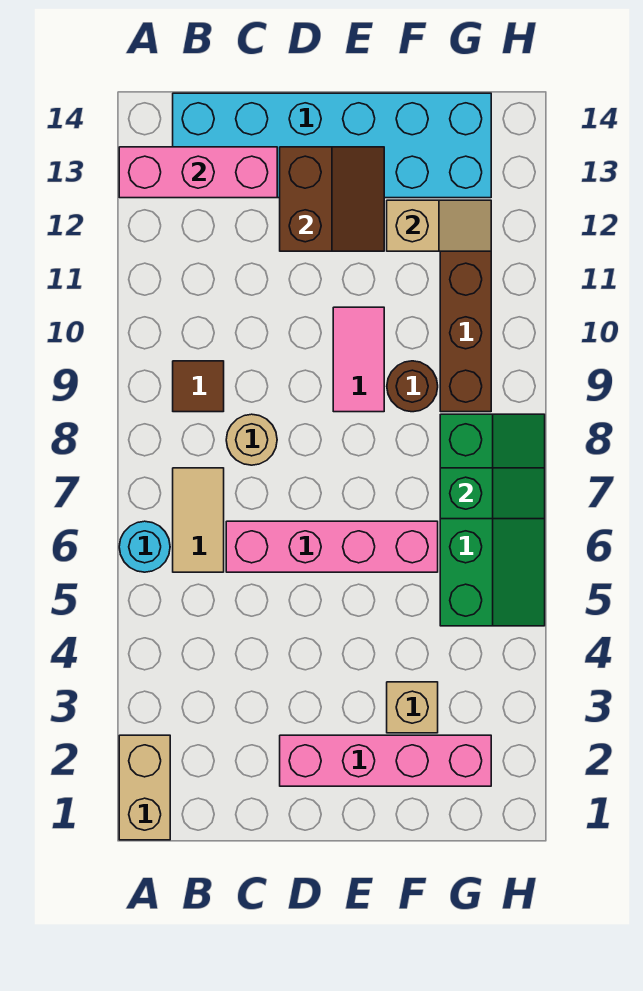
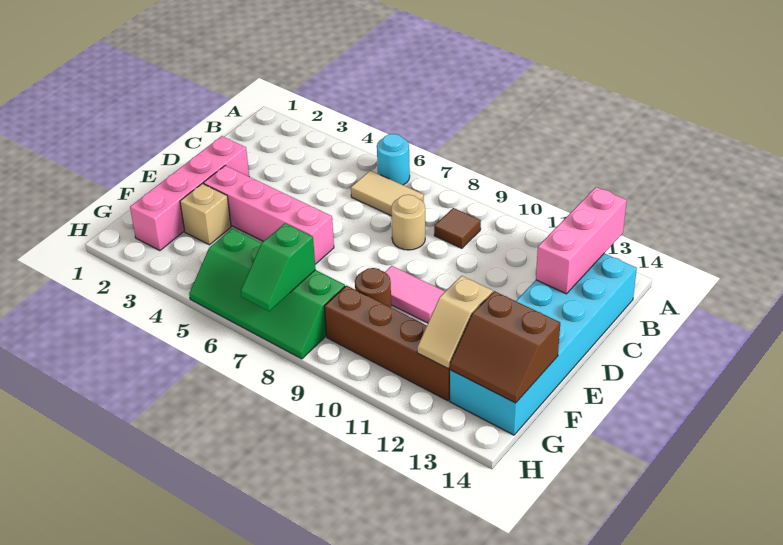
tan brick A1:A2 level 1 -> none
pink brick C6:F6 level 1 -> pink brick E3:E6 level 1
brown slope D12:E13 level 2 top D -> brown slope F13:G14 level 2 top F

